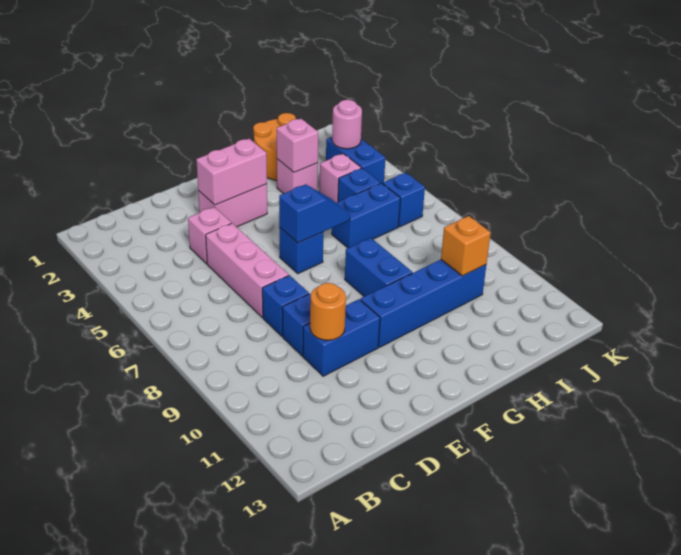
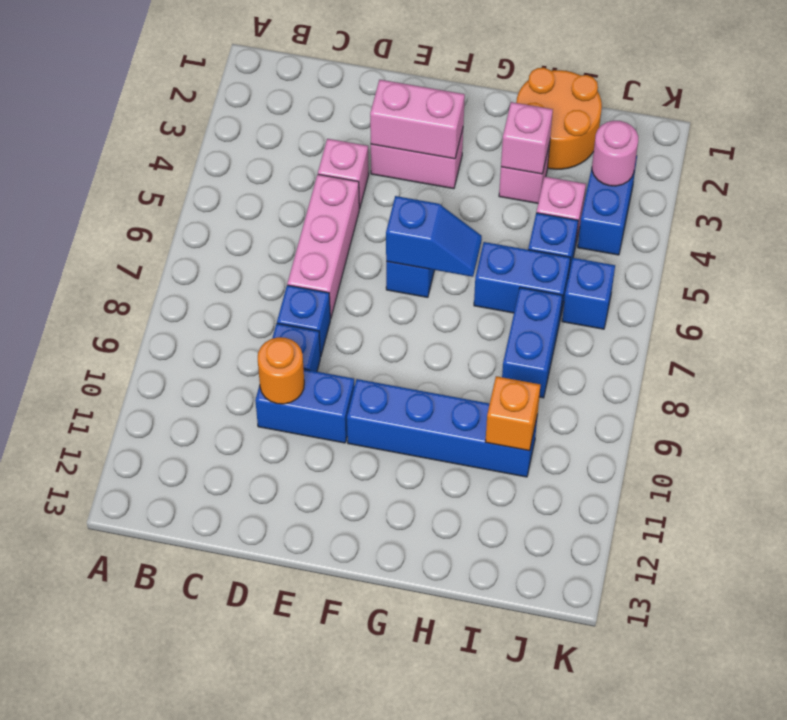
blue brick G8:G9 level 1 -> blue brick I7:I8 level 1

